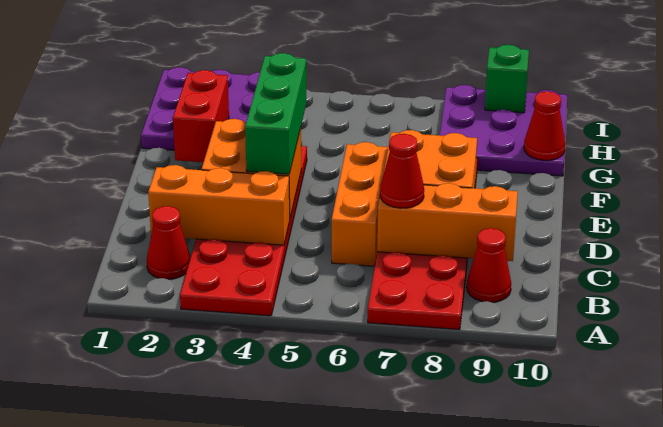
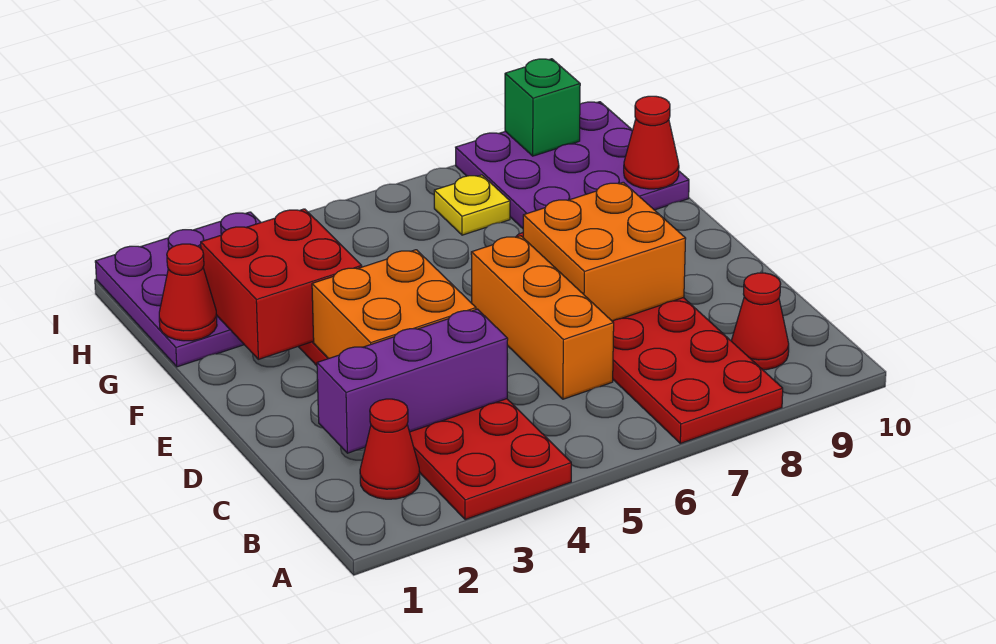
orange brick C2:C4 level 2 -> purple brick C2:C4 level 2
orange brick C7:C9 level 2 -> none
red cone C7 level 3 -> red cone G1 level 2
green brick D4:F4 level 3 -> none
red brick F2:G2 level 2 -> red brick F2:G3 level 2
none -> yellow plate H7 level 1

